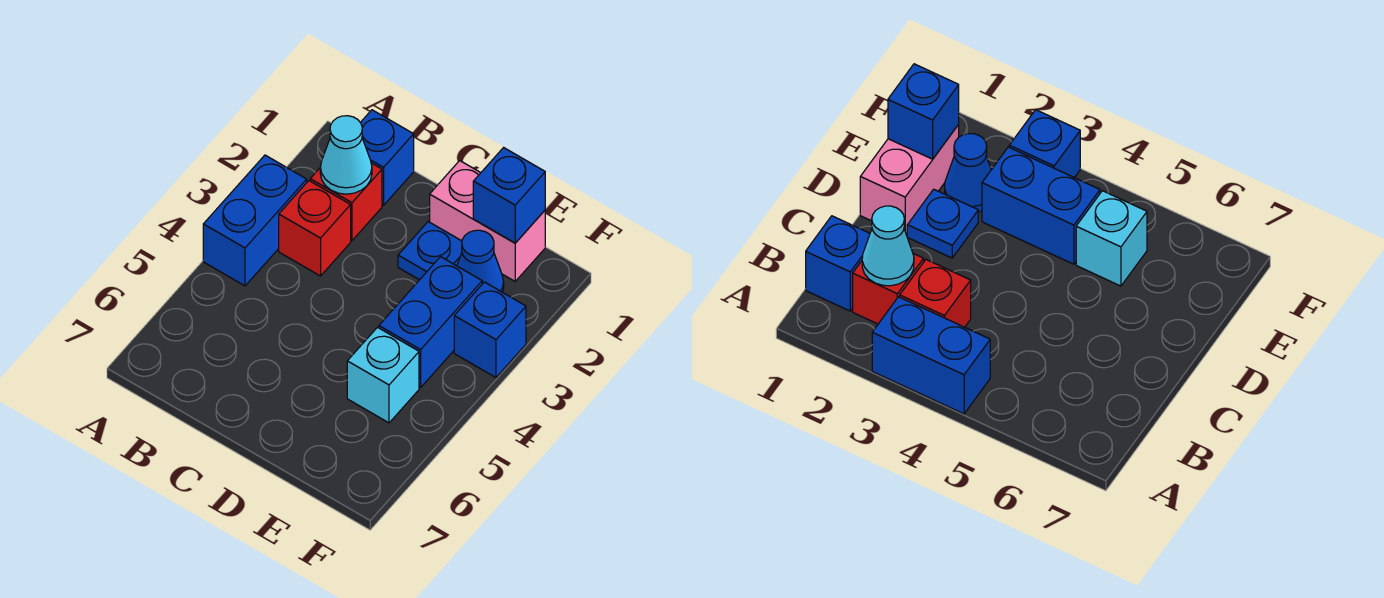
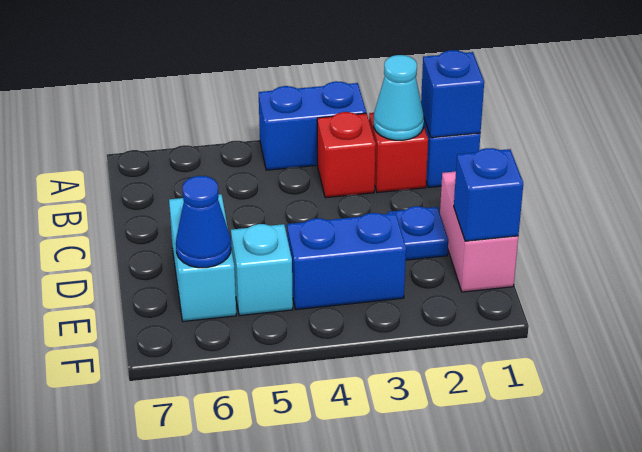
none -> cyan brick D6:E6 level 1
blue cone E2 level 1 -> blue cone E6 level 2
blue brick F3 level 1 -> blue brick B1 level 2

